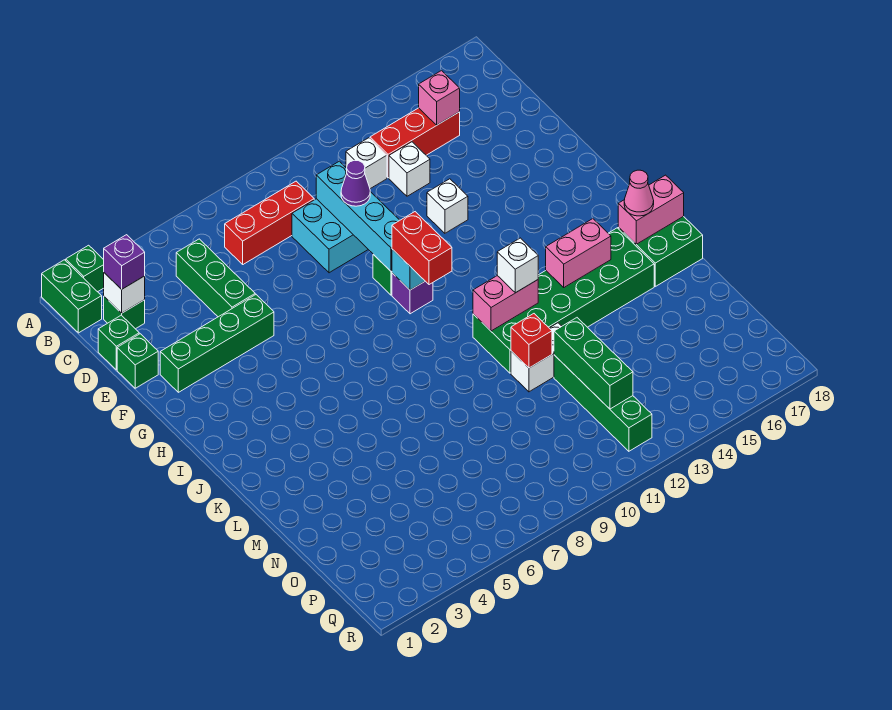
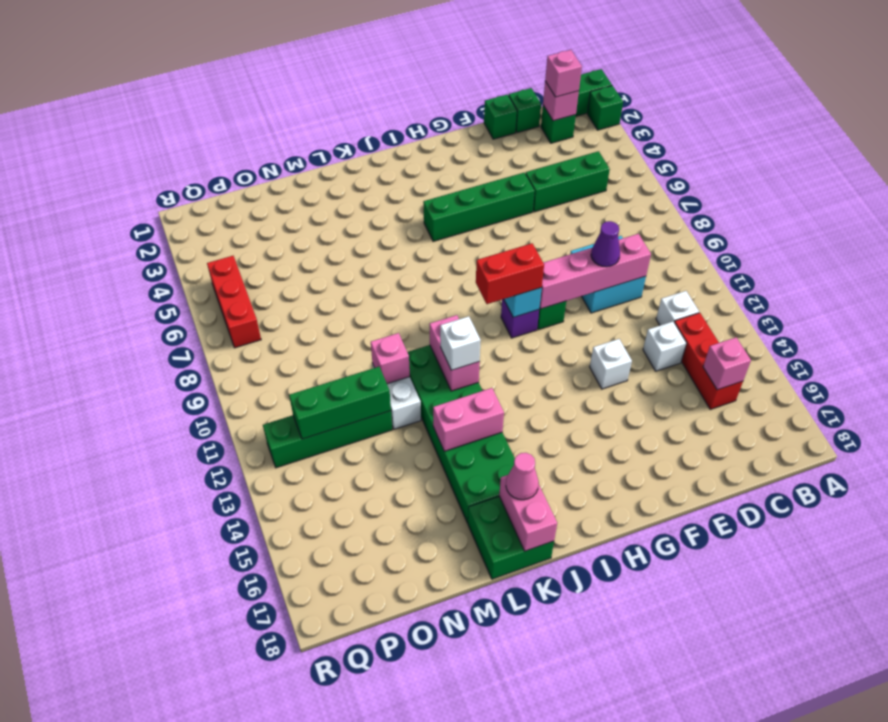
white brick C2 level 2 -> pink brick C2 level 2
purple brick C2 level 3 -> pink brick C2 level 3
red brick C7:C9 level 1 -> red brick Q5:Q7 level 1
cyan brick D10:G10 level 2 -> pink brick D10:G10 level 2
green brick F2:F5 level 1 -> green brick F5:I5 level 1
pink brick K14:K15 level 2 -> pink brick K14:L14 level 2
red brick M11 level 2 -> pink brick M11 level 2

